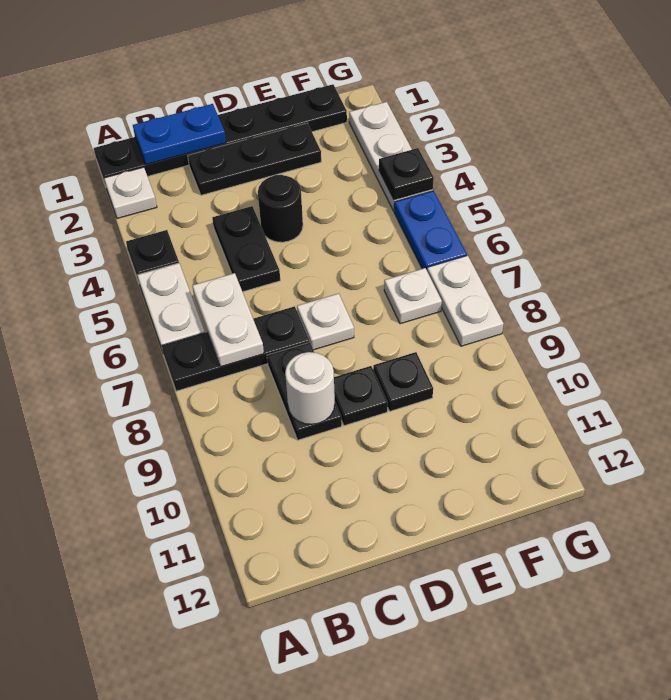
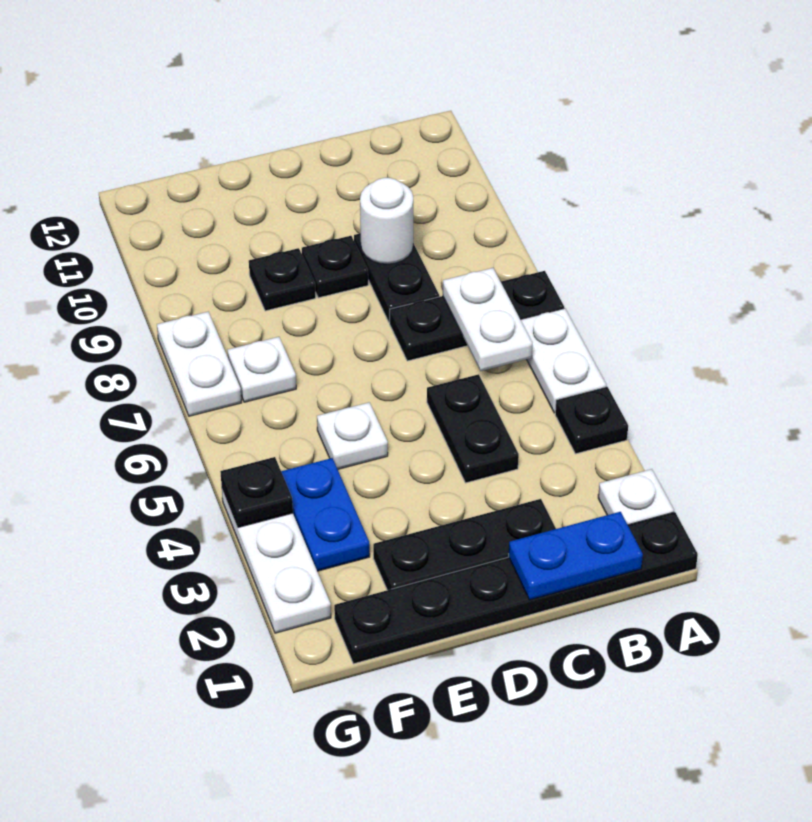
black round brick D4 level 1 -> none
white plate D7 level 1 -> white plate E5 level 1
blue plate G5:G6 level 1 -> blue plate F3:F4 level 1

